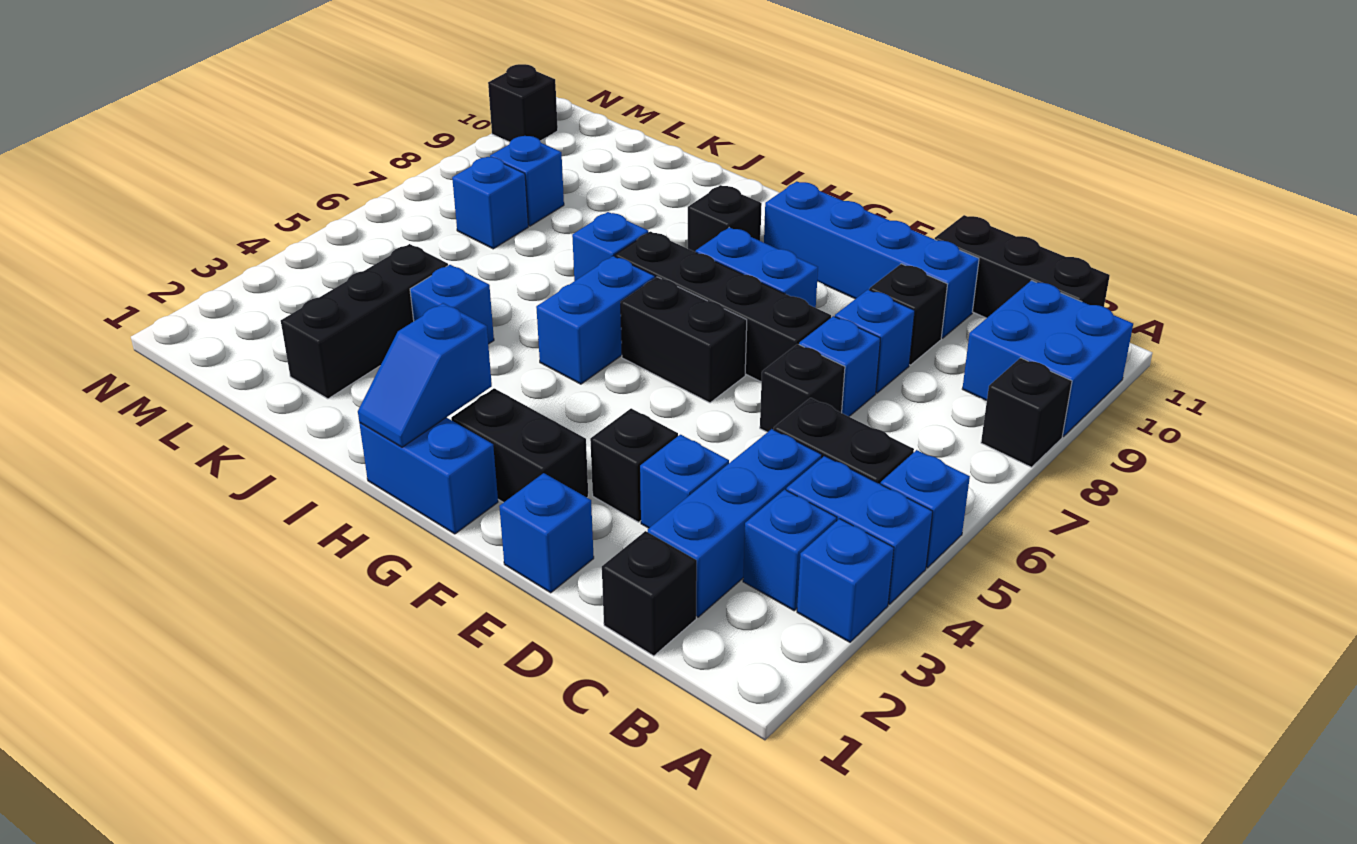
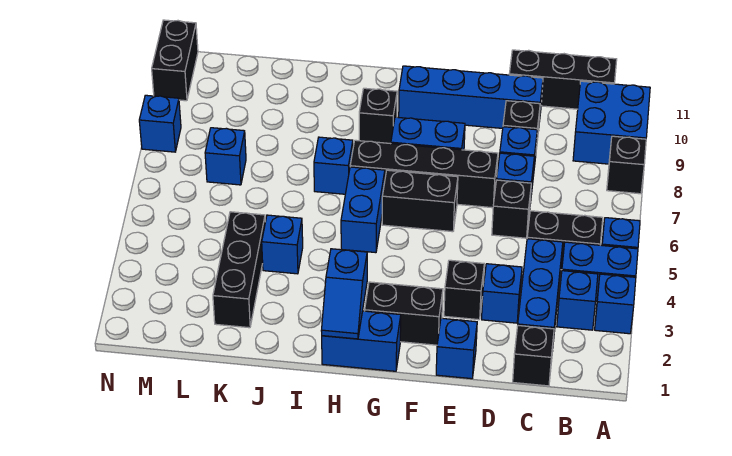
blue brick L8 level 1 -> blue brick N8 level 1
black brick N10 level 1 -> black brick N10:N11 level 1

